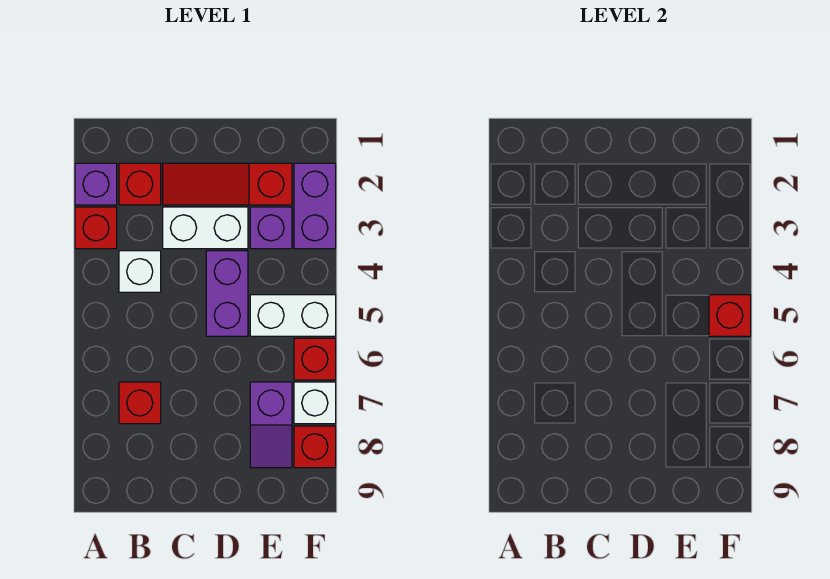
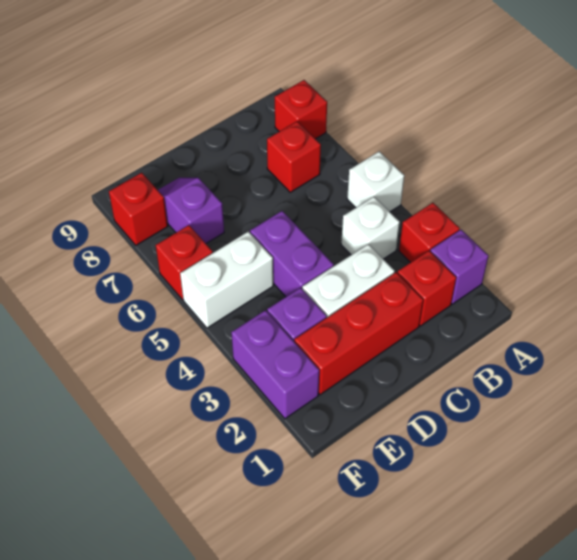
red slope C2:E2 level 1 top E -> red brick C2:E2 level 1
red brick F5 level 2 -> red brick A8 level 1
white brick F7 level 1 -> white brick A5 level 1

